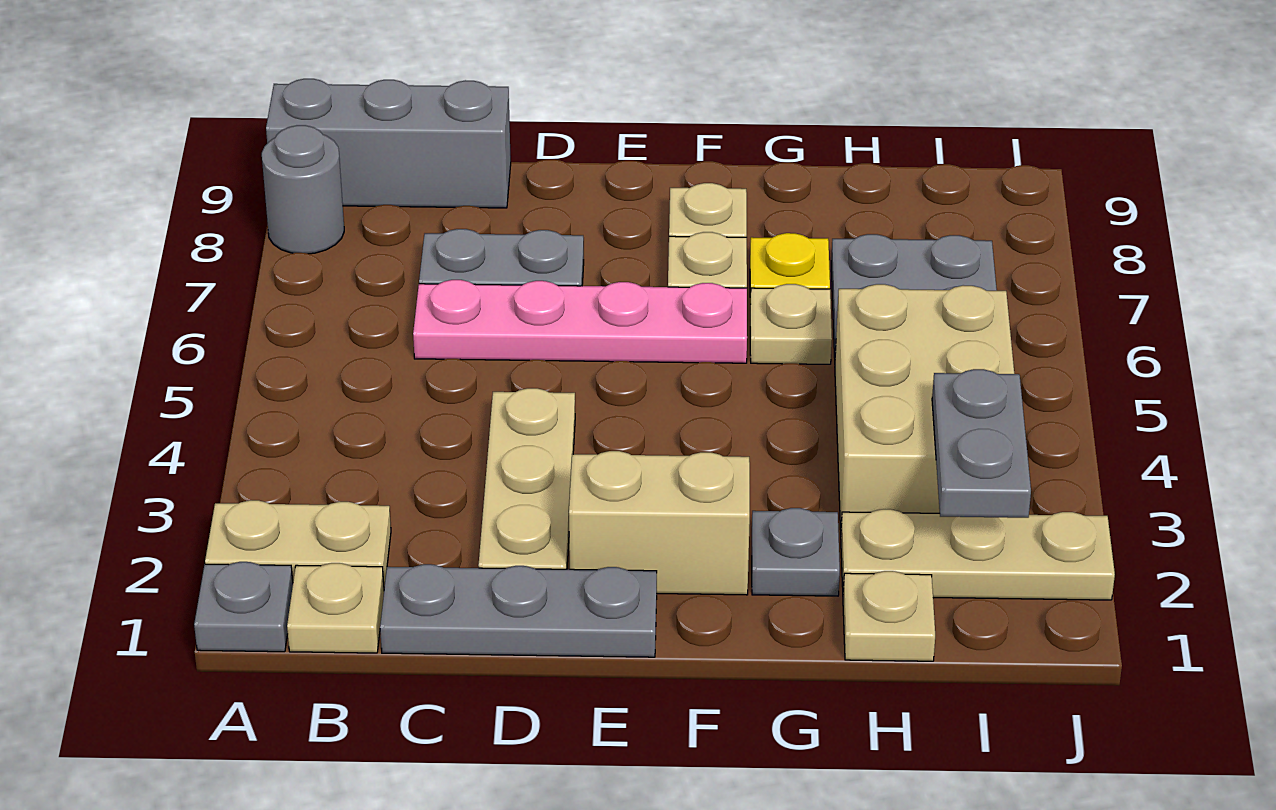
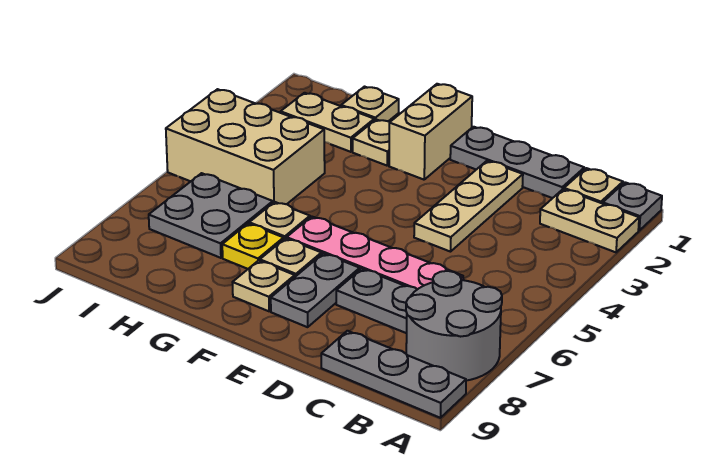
grey round brick A8 level 1 -> grey round brick A7:B8 level 1
grey brick A9:C9 level 1 -> grey plate A9:C9 level 1
tan brick E2:F2 level 1 -> tan brick F1:F2 level 1
grey plate G2 level 1 -> tan plate G2 level 1
tan plate H2:J2 level 1 -> tan plate H2:I2 level 1
tan brick H3:I5 level 1 -> tan brick H4:J5 level 1
grey plate I2:I3 level 2 -> grey plate E7:E8 level 1

